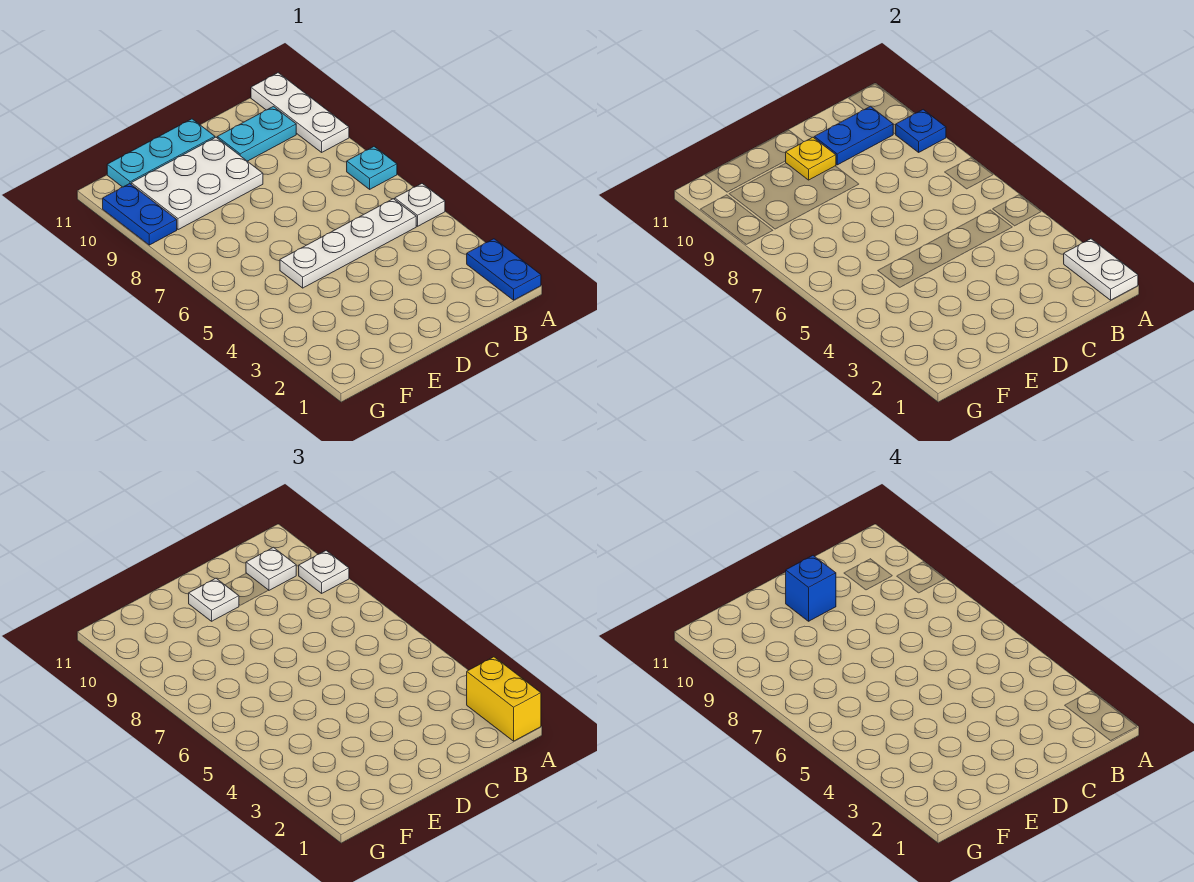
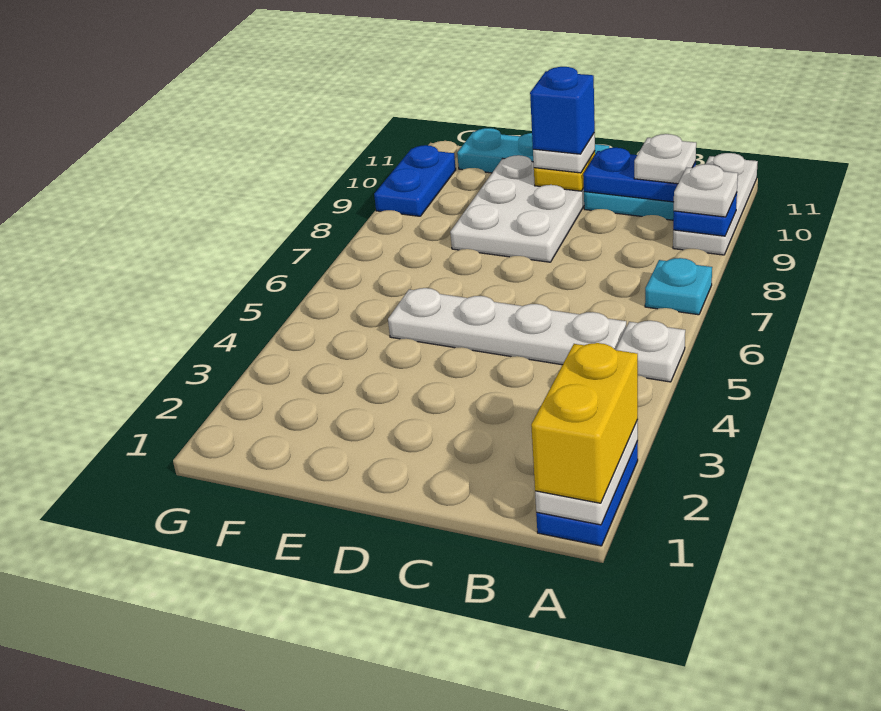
white plate D9:F10 level 1 -> white plate D8:E10 level 1

